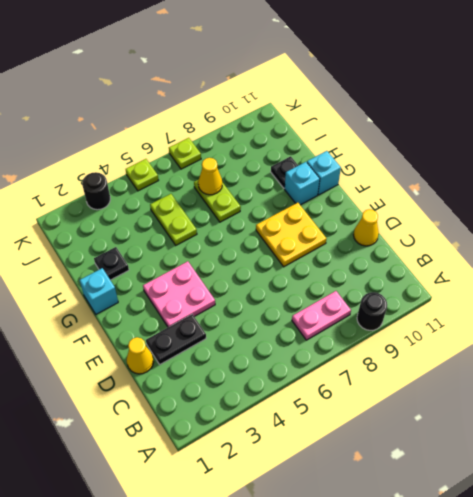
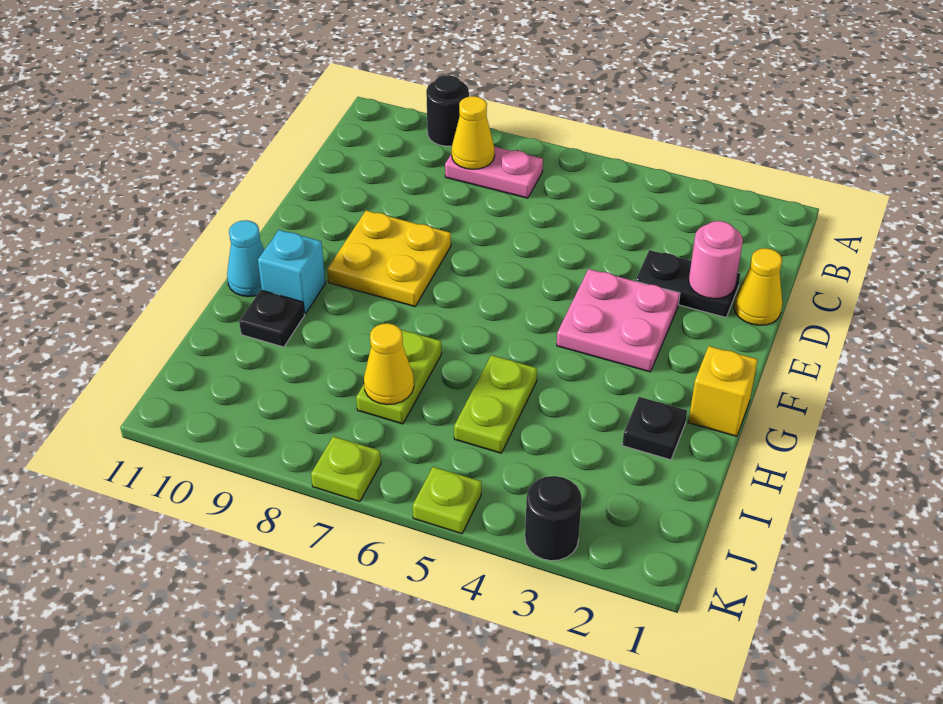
none -> pink round brick D2 level 2
yellow cone D11 level 1 -> yellow cone B8 level 2
cyan brick G1 level 1 -> yellow brick G1 level 1
cyan brick G11 level 1 -> cyan cone G11 level 1

